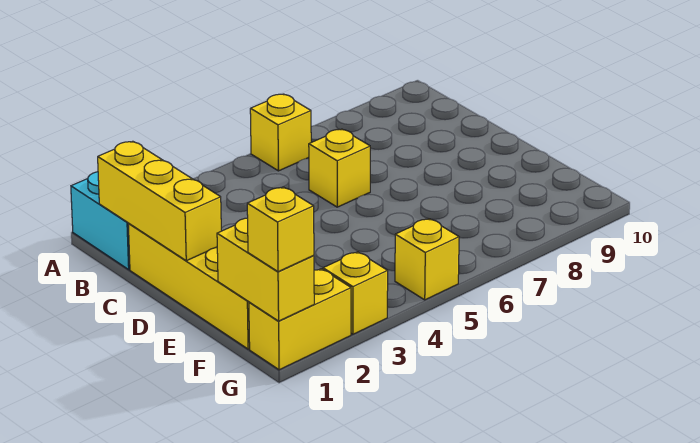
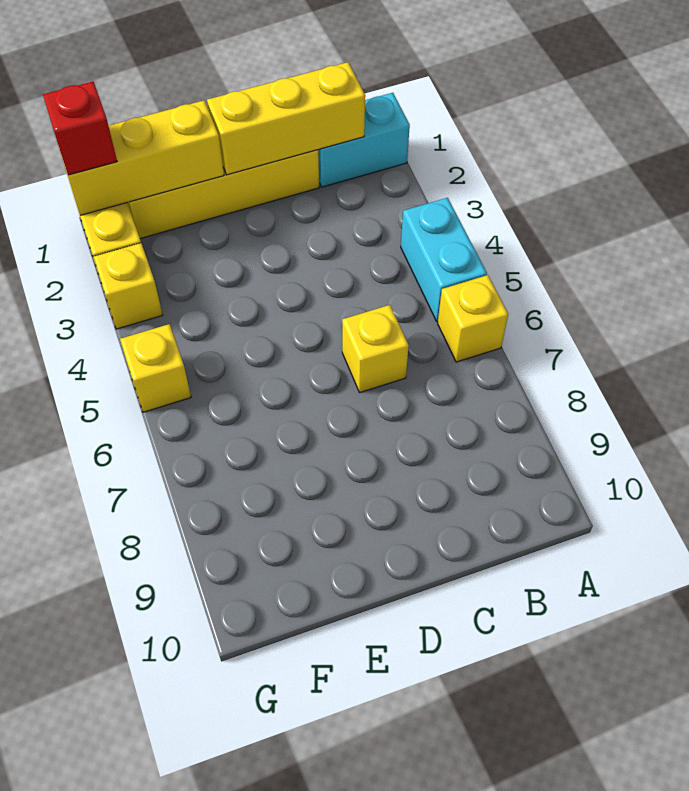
none -> cyan brick A4:A5 level 1
yellow brick F1:G1 level 2 -> yellow brick E1:G1 level 2
yellow brick G1 level 3 -> red brick G1 level 3

